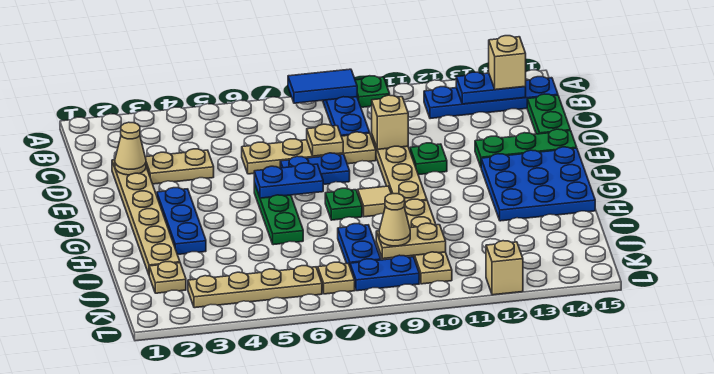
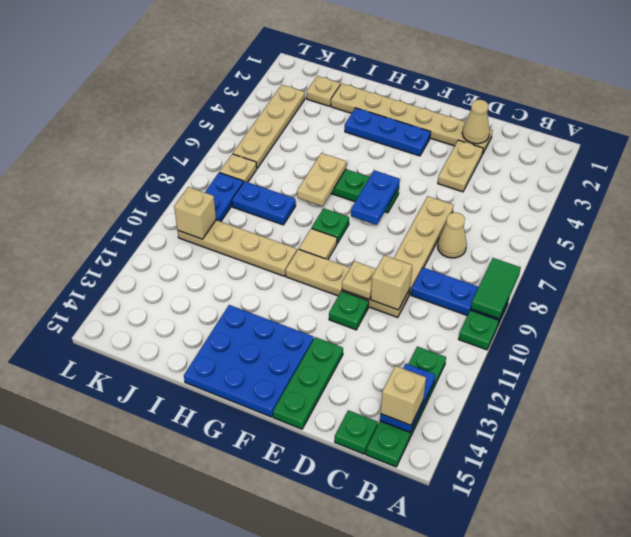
blue tile A8:A9 level 2 -> green tile A8:A9 level 2
blue plate B12:B15 level 1 -> green plate B12:B15 level 1
green plate C15:D15 level 1 -> green plate C15 level 1
tan plate D8 level 2 -> tan plate E10 level 2
blue plate E7:E8 level 1 -> none
tan plate J9:J10 level 2 -> tan plate H6:H7 level 2
tan cone J9 level 3 -> tan cone C7 level 1
tan brick L12 level 1 -> tan brick K10 level 2

